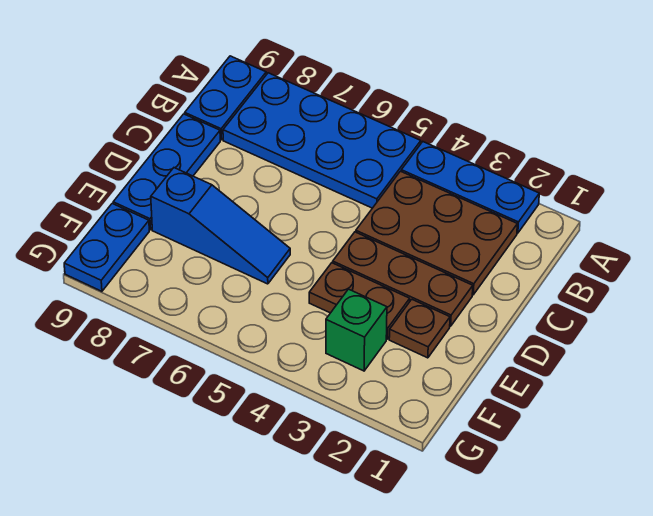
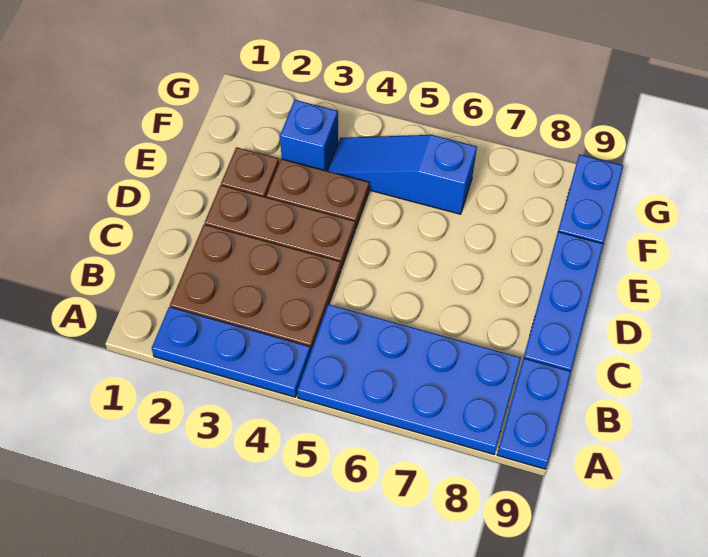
blue slope E6:E8 level 1 top 8 -> blue slope F4:F6 level 1 top 6
green brick F3 level 1 -> blue brick F3 level 1

